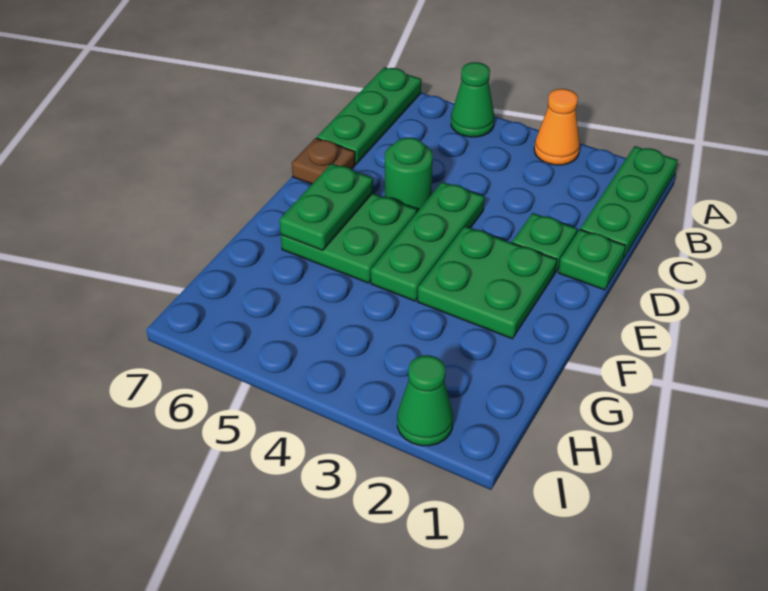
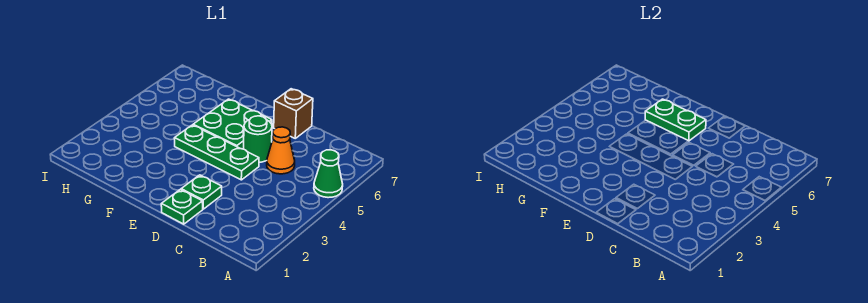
green plate A1:C1 level 1 -> none
orange cone A3 level 1 -> orange cone C5 level 1
green plate A7:C7 level 1 -> none
brown plate D7 level 1 -> brown brick D7 level 1
green plate E2:F3 level 1 -> none
green cone I2 level 1 -> none

